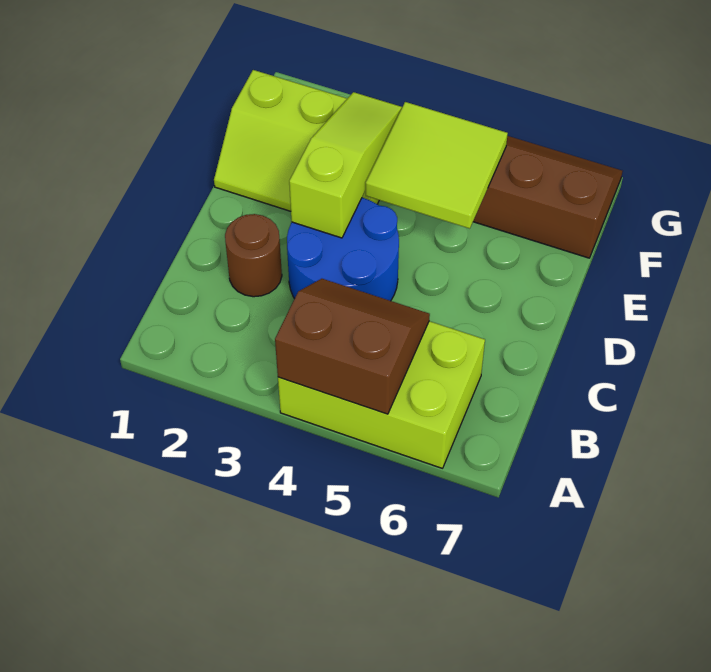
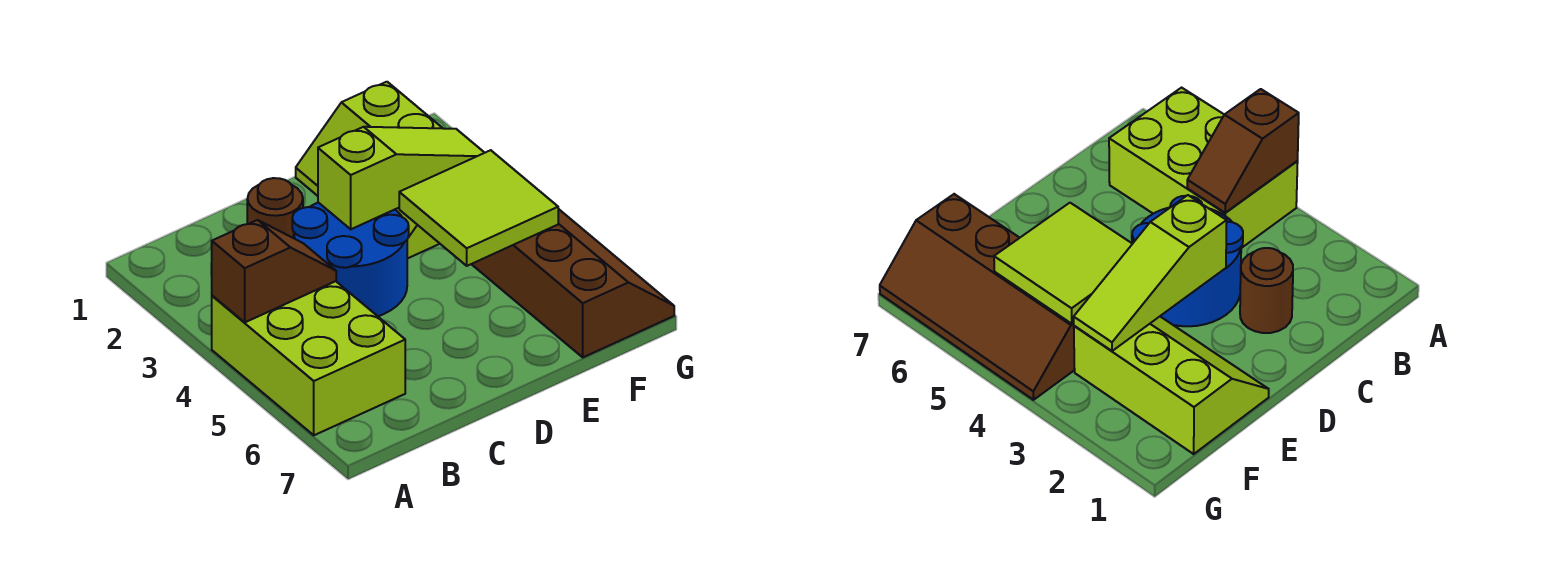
brown slope A4:B5 level 2 top A -> brown slope A4:B4 level 2 top A

